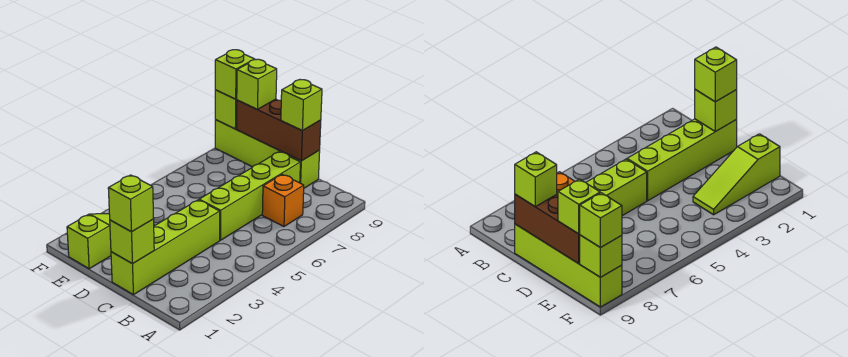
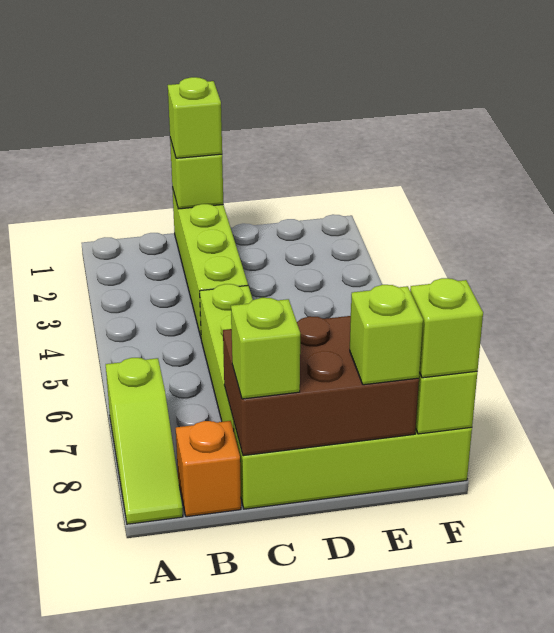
orange brick B7 level 1 -> orange brick B9 level 1
brown brick C9:E9 level 2 -> brown brick C8:E9 level 2
lime slope E1:E3 level 1 top 1 -> lime slope A7:A9 level 1 top 7

